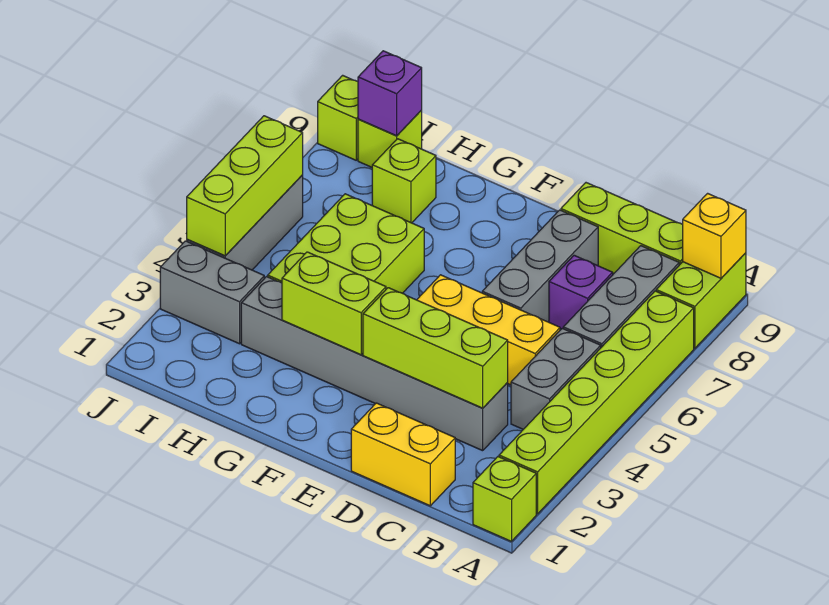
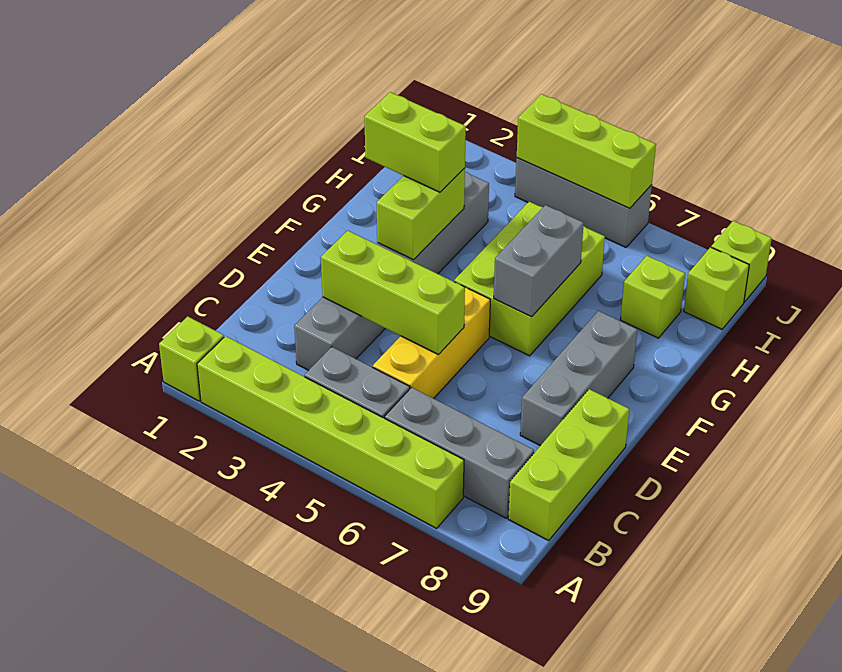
lime brick A8:A9 level 1 -> lime brick G2:G3 level 3
yellow brick A9 level 2 -> none
yellow brick C1:D1 level 1 -> none
lime brick C3:E3 level 2 -> lime brick D3:D5 level 2
purple brick C7 level 1 -> none
grey brick D6:D8 level 1 -> grey brick D8:F8 level 1
lime brick G4:H6 level 1 -> lime brick F5:H6 level 1
grey brick I3:J3 level 1 -> grey brick F6:G6 level 2
purple brick I9 level 2 -> none

